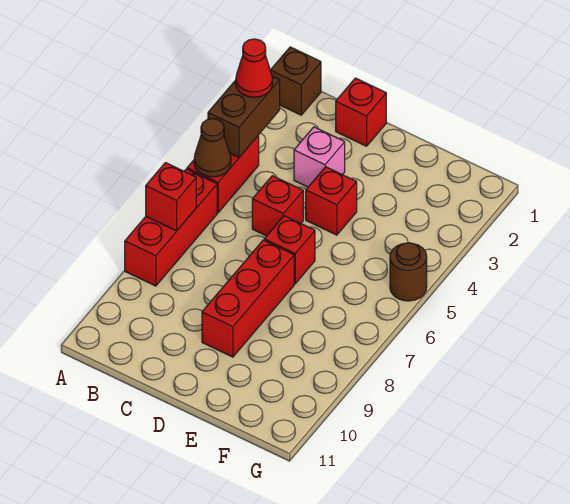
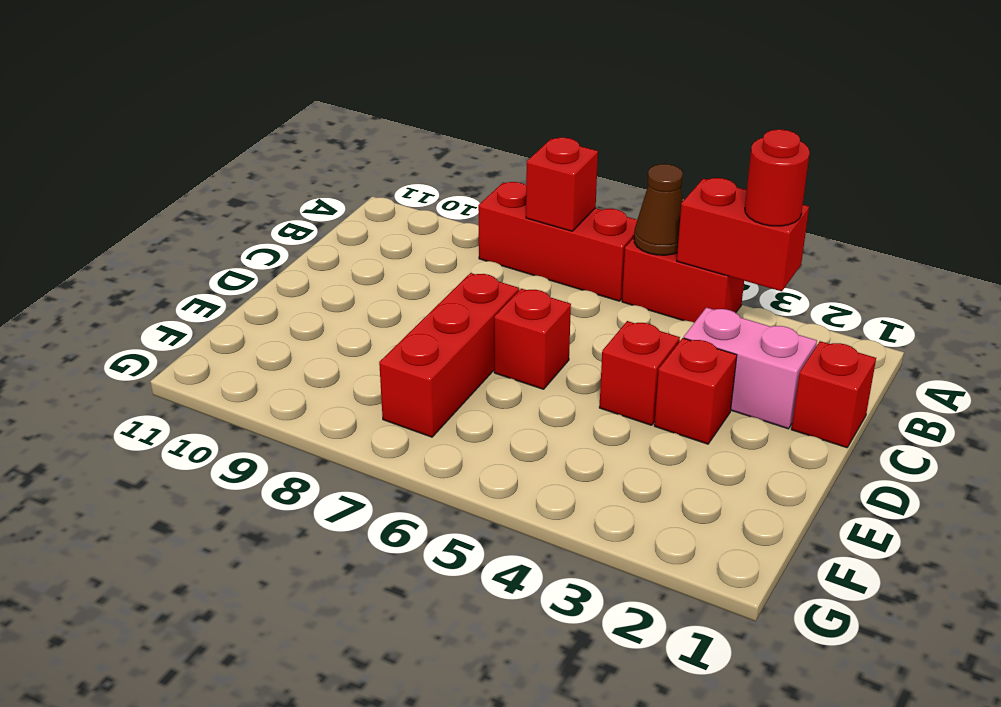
brown brick A1 level 1 -> none
brown brick A3:A4 level 2 -> red brick A3:A4 level 2
red cone A3 level 3 -> red round brick A3 level 3
pink brick C3 level 1 -> pink brick C2:C3 level 1
red brick C5 level 1 -> red brick D3 level 1
red brick D7:D9 level 1 -> red brick D7:F7 level 1
brown round brick G5 level 1 -> none

